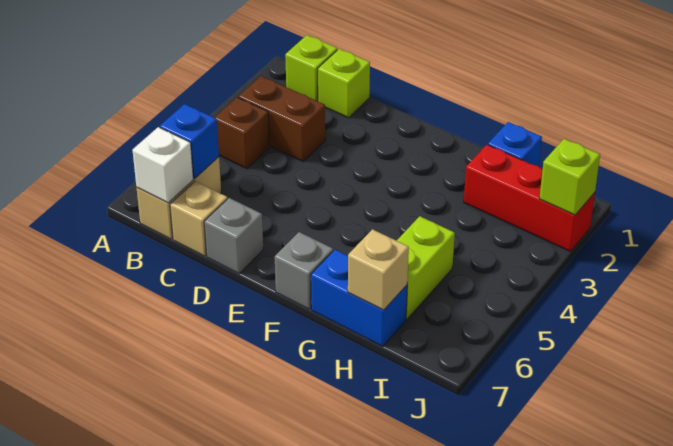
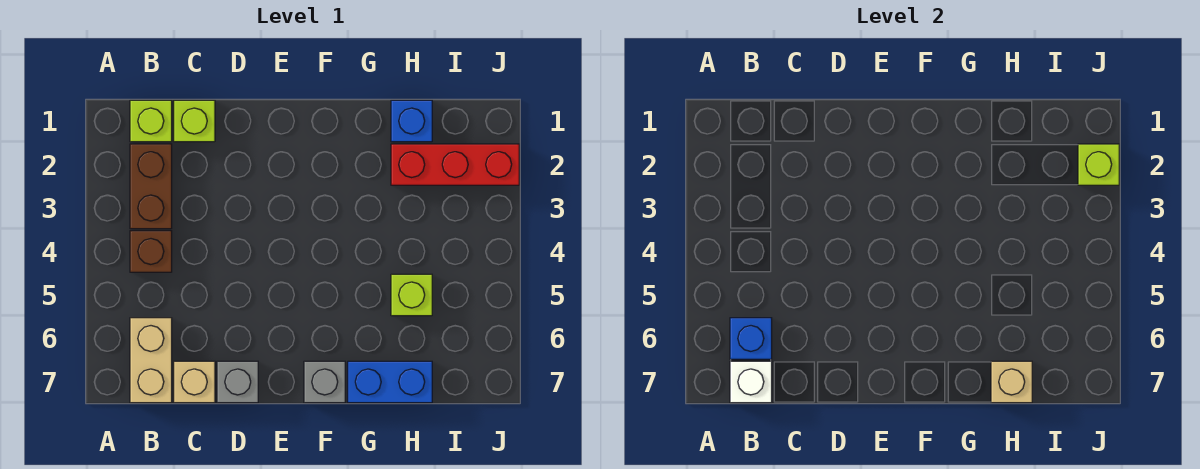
brown brick B3:C3 level 1 -> brown brick B2:B3 level 1
lime brick H5:H6 level 1 -> lime brick H5 level 1

